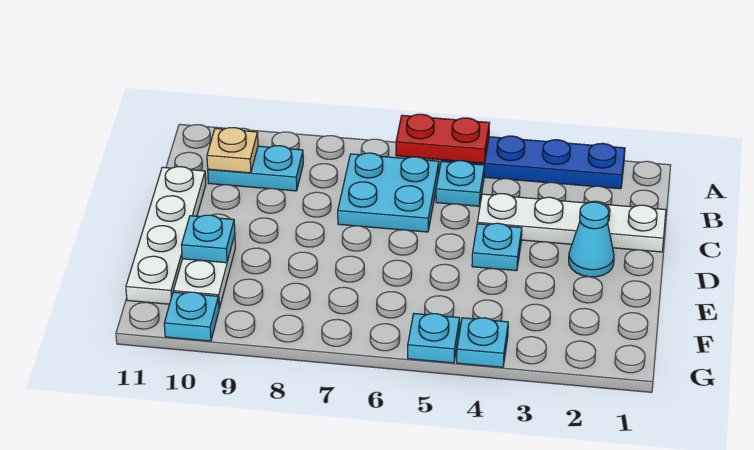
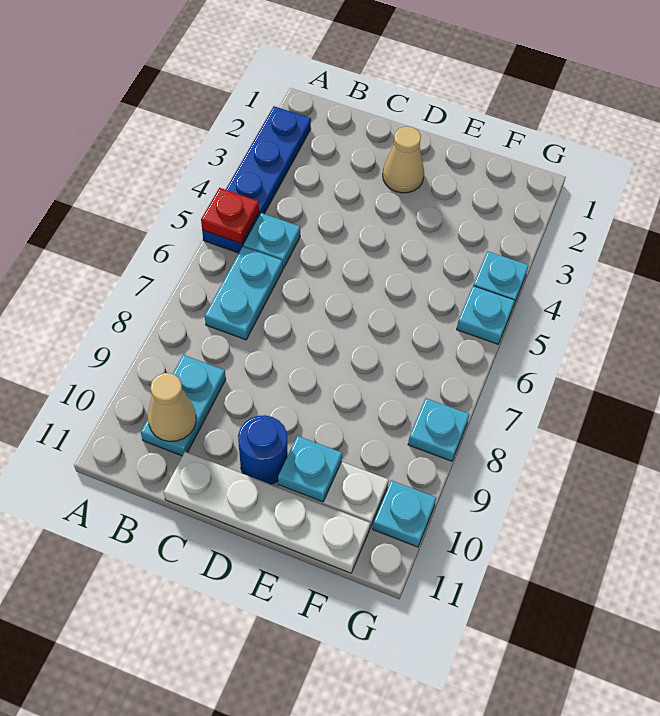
red plate A5:A6 level 2 -> red plate A5 level 2
cyan plate B6:C7 level 1 -> cyan plate B6:B7 level 1
tan plate B10 level 2 -> tan cone B10 level 2
white plate C1:C4 level 1 -> none
cyan cone D2 level 1 -> tan cone D2 level 1
cyan plate D4 level 1 -> cyan plate G8 level 1
none -> blue round brick D10 level 1

